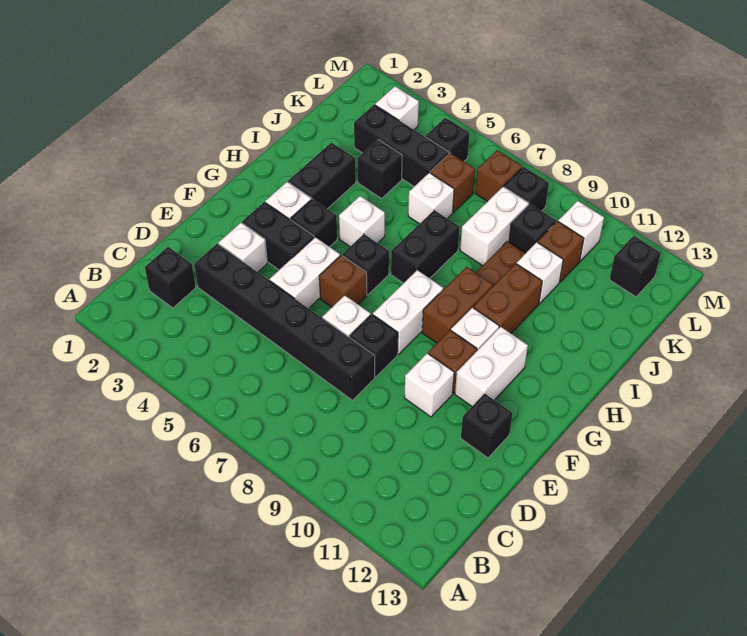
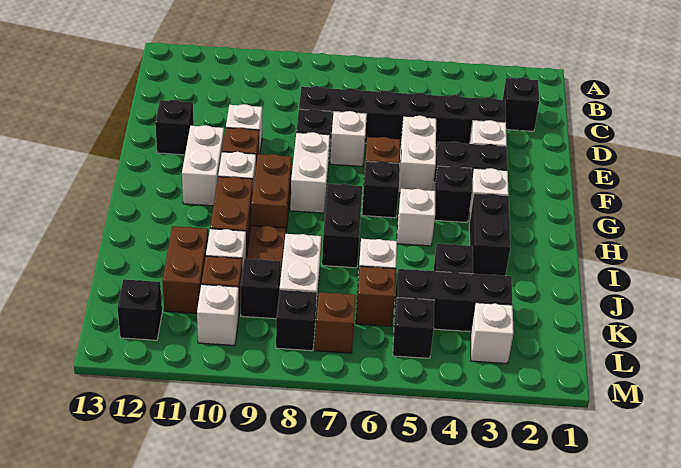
none -> brown brick J11:K11 level 1

